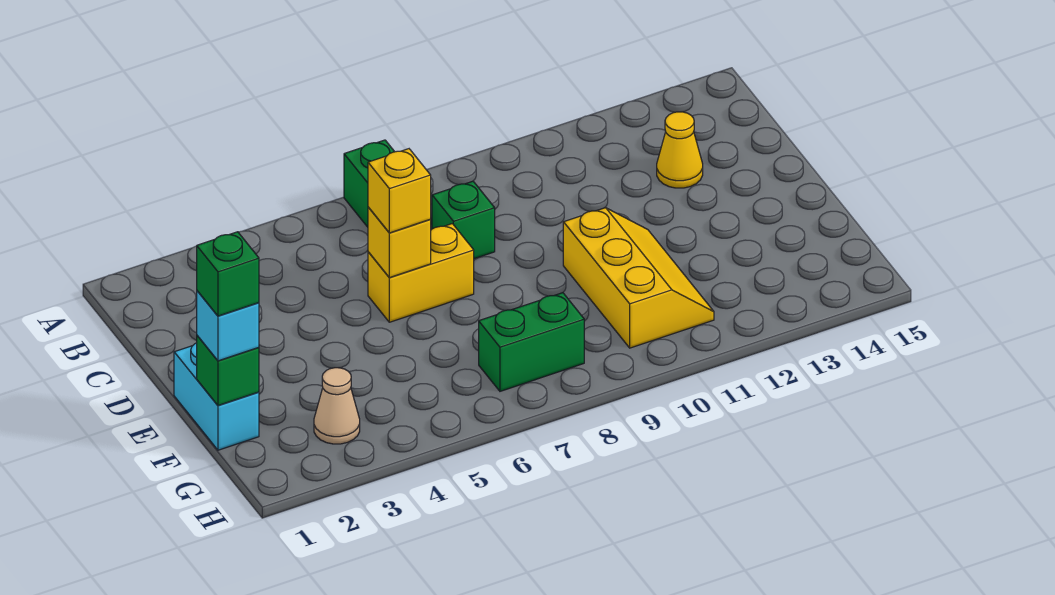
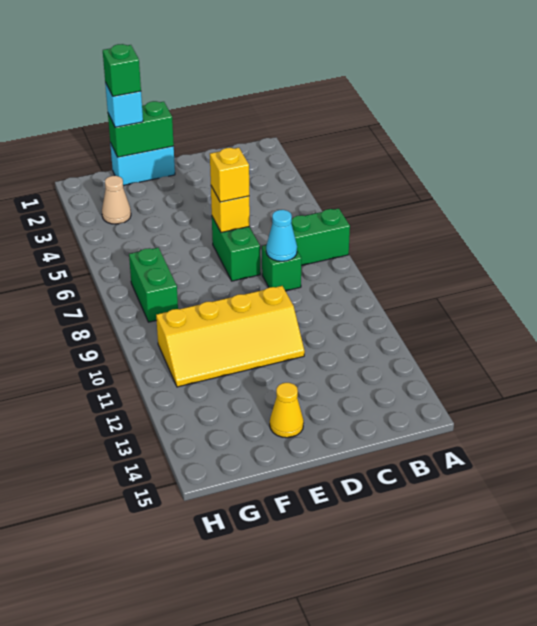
none -> cyan cone C8 level 2
yellow cone C13 level 1 -> yellow cone E14 level 1
yellow brick D6:D7 level 1 -> green brick D6:D7 level 1
yellow slope E10:G11 level 1 top 10 -> yellow slope D10:G11 level 1 top 10
green brick F1 level 2 -> green brick E1:F1 level 2

